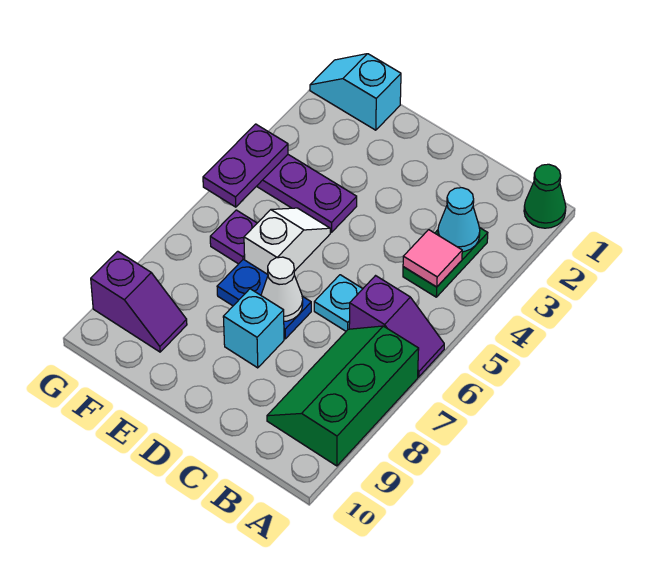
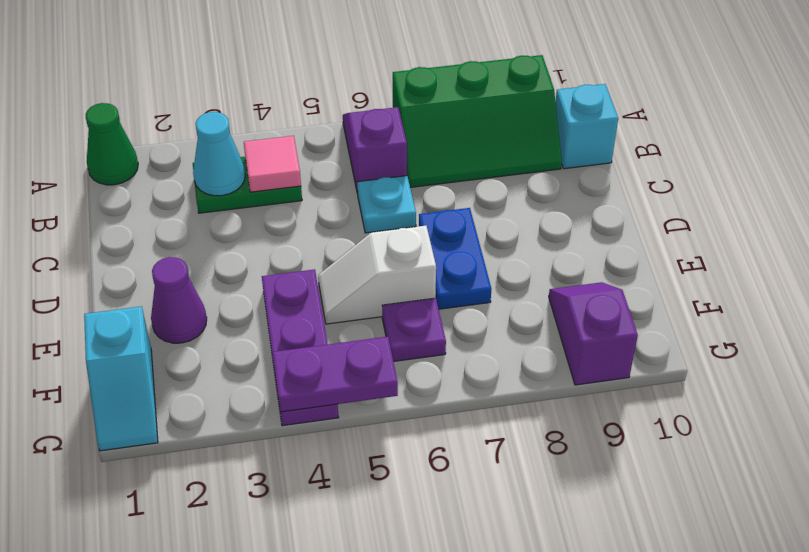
white cone D7 level 2 -> none
cyan brick D8 level 1 -> cyan brick B10 level 1
none -> purple cone E2 level 1

